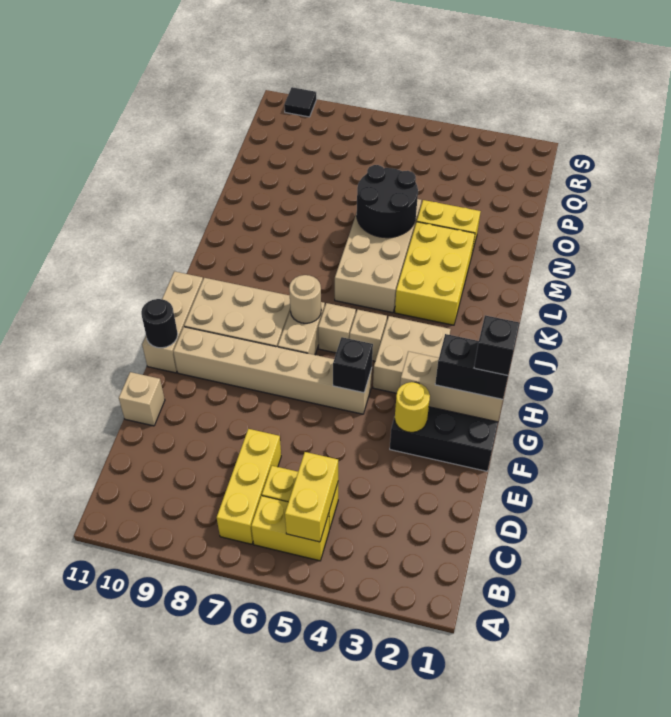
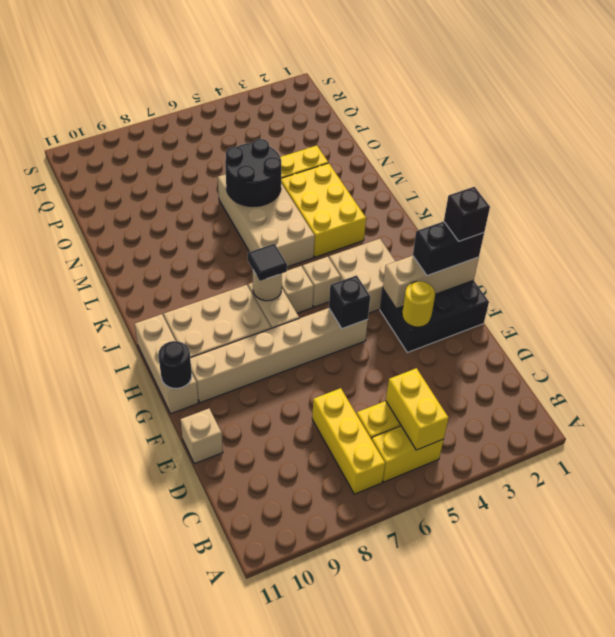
black tile S10 level 1 -> black tile I7 level 3

